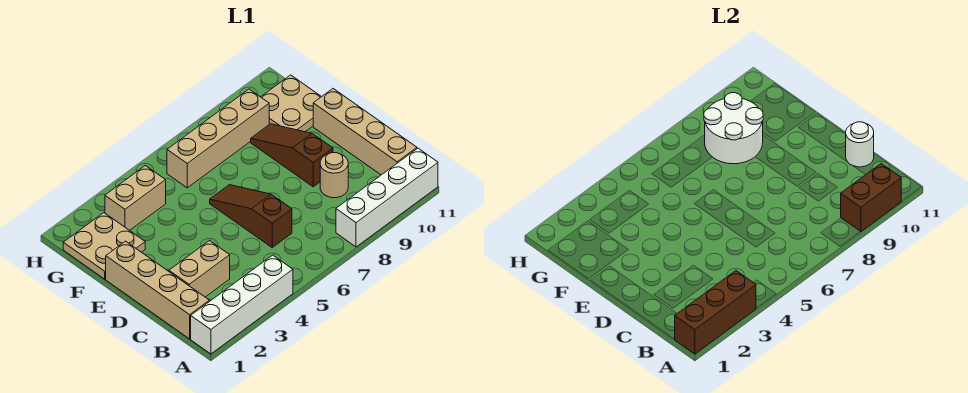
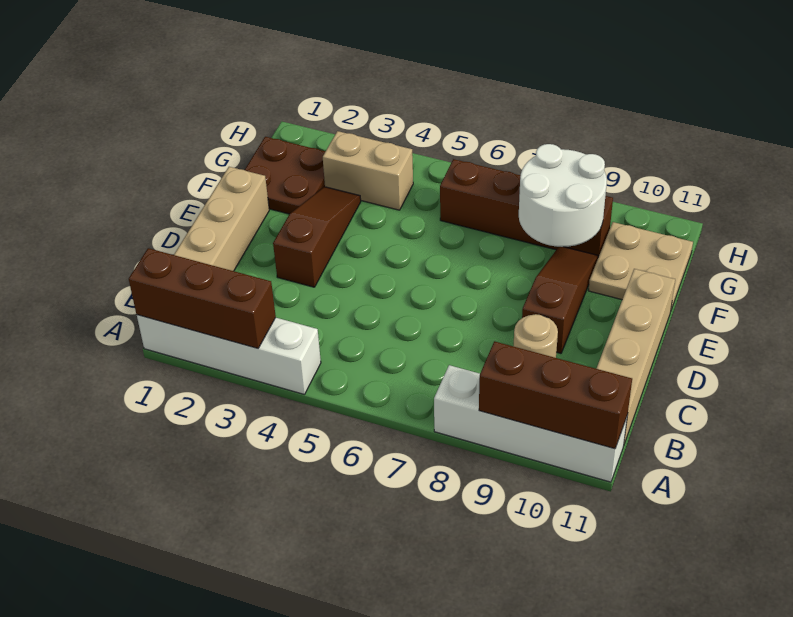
brown brick A9:A10 level 2 -> brown brick A9:A11 level 2
tan brick C2:C3 level 1 -> none
brown slope C6:E6 level 1 top C -> brown slope D3:F3 level 1 top D
white round brick C11 level 2 -> none
tan plate F1:G2 level 1 -> brown plate F1:G2 level 1
tan brick G6:G9 level 1 -> brown brick G6:G9 level 1

